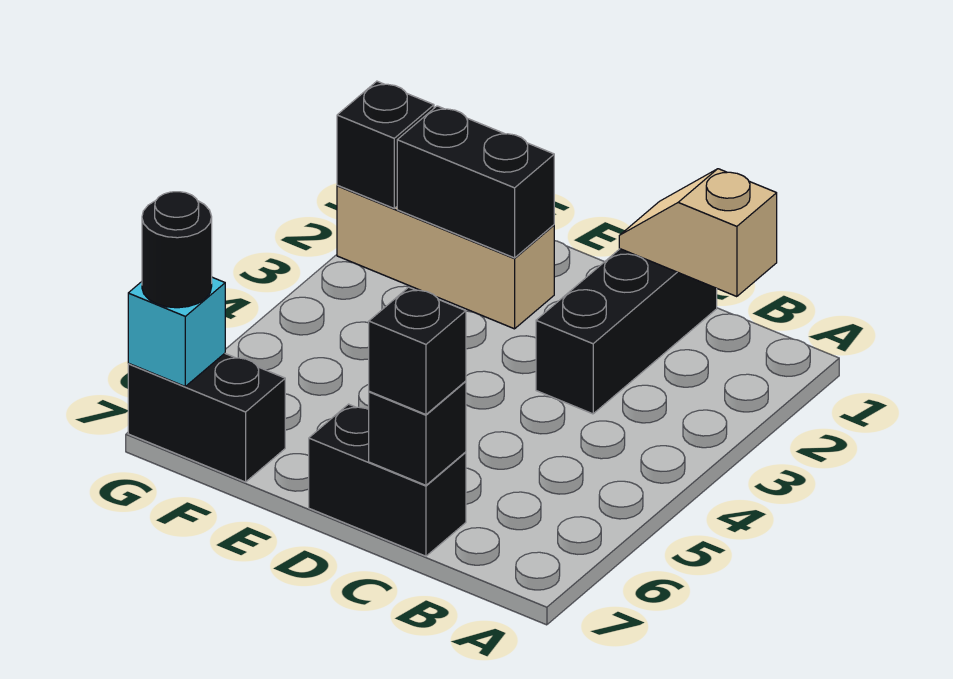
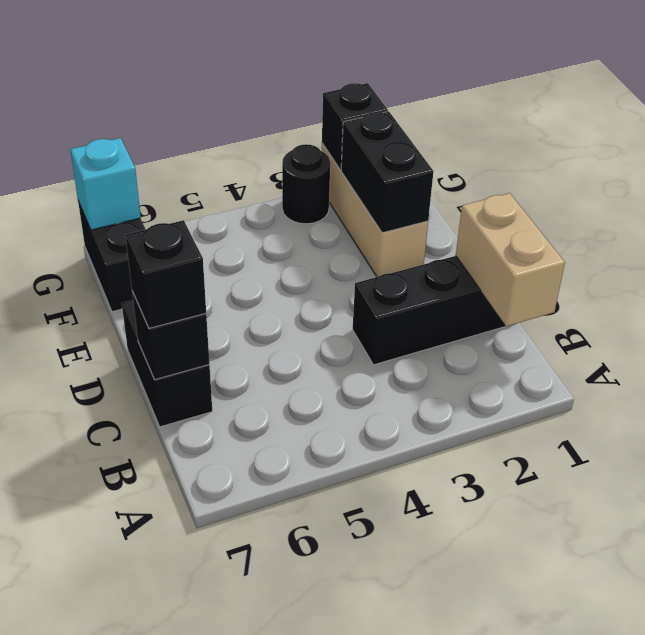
tan slope B1:C1 level 2 top B -> tan brick B1:C1 level 2
black round brick G7 level 3 -> black round brick G3 level 1

